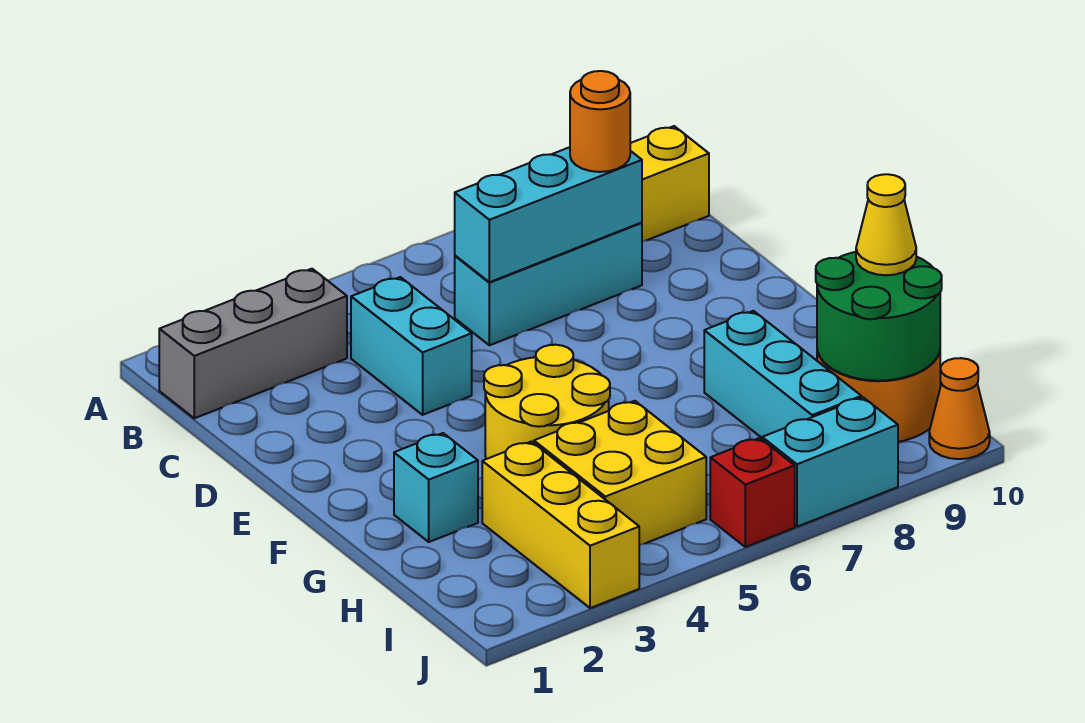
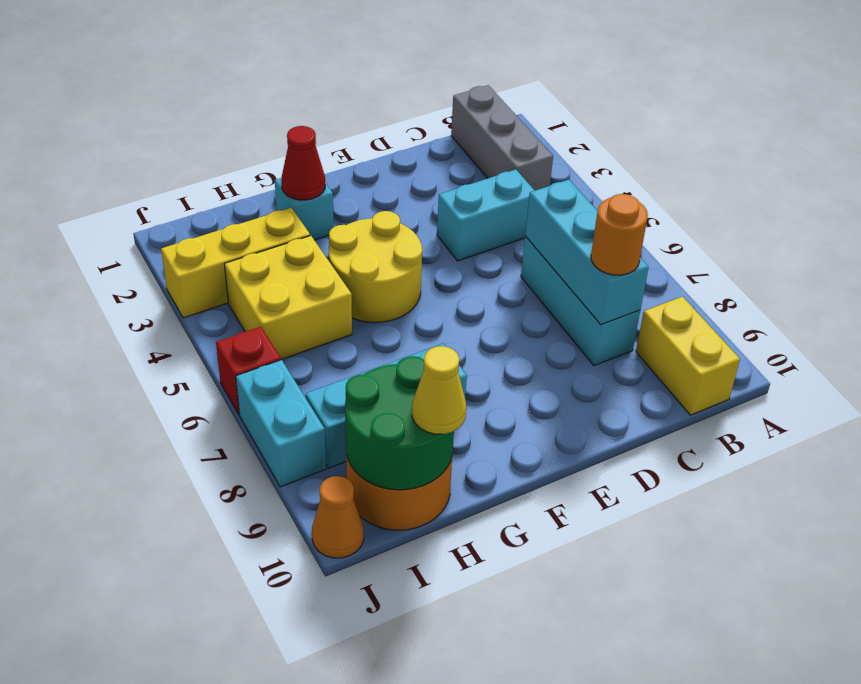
none -> red cone G2 level 2

